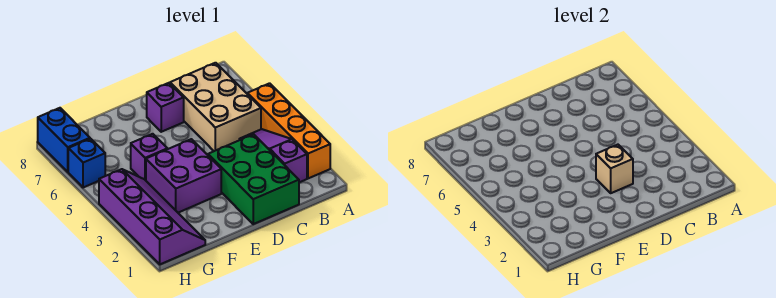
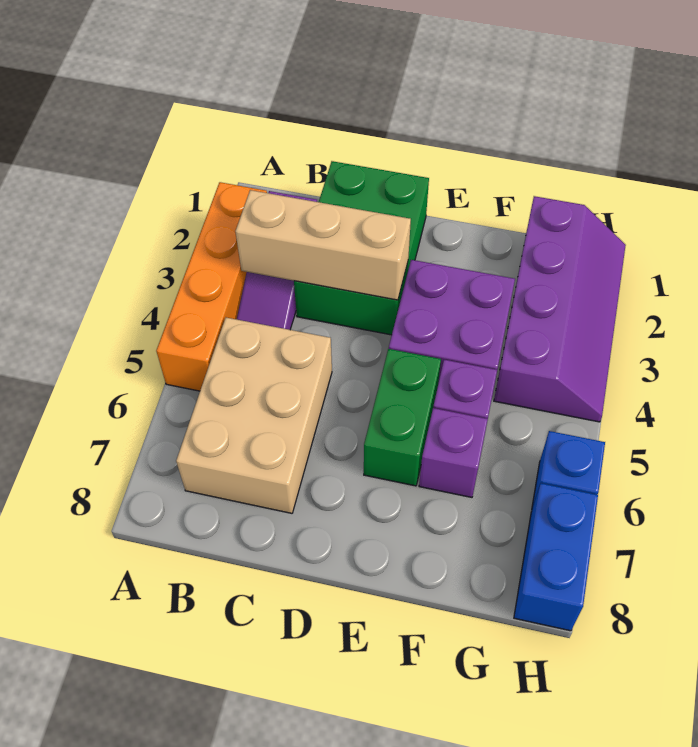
tan brick D3 level 2 -> tan brick B3:D3 level 2
purple brick D7 level 1 -> purple brick F6 level 1
none -> green brick E5:E6 level 1
purple slope G1:H4 level 1 top H -> purple slope G1:H4 level 1 top G

